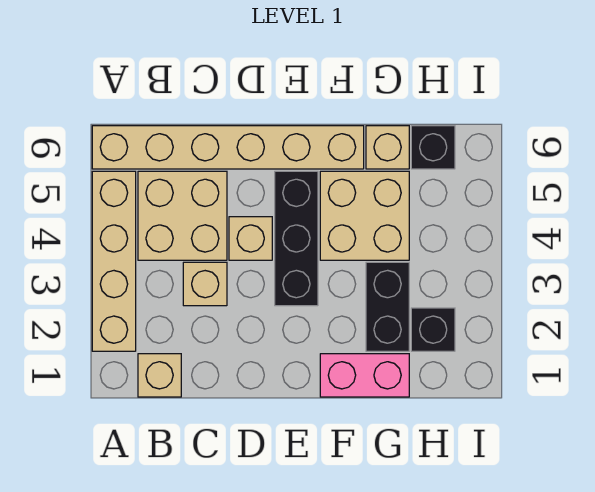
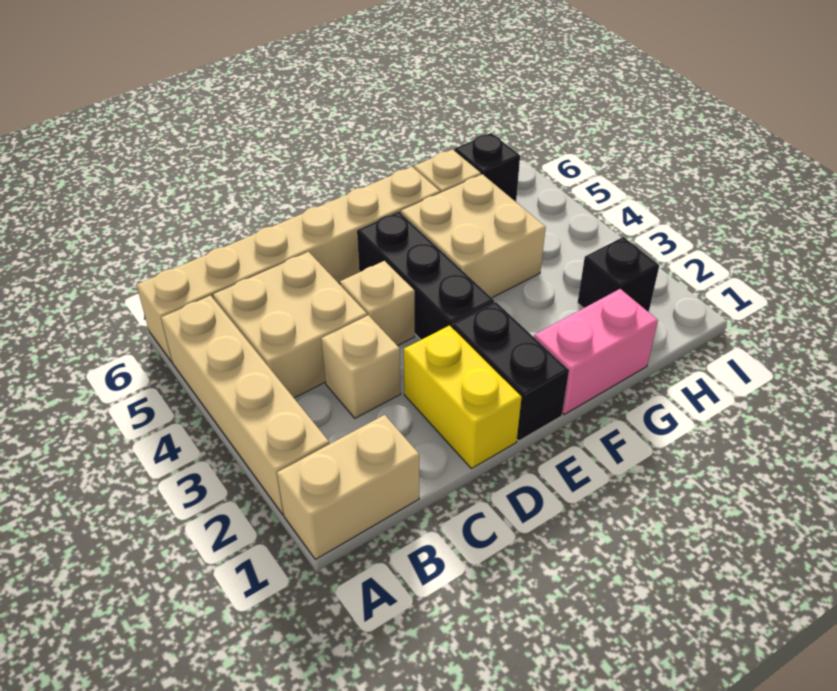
tan brick B1 level 1 -> tan brick A1:B1 level 1
none -> yellow brick D1:D2 level 1
black brick G2:G3 level 1 -> black brick E1:E2 level 1

